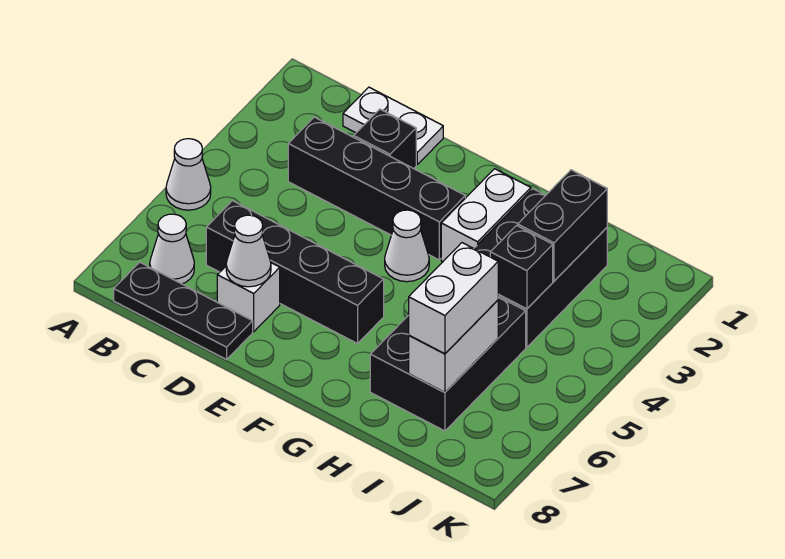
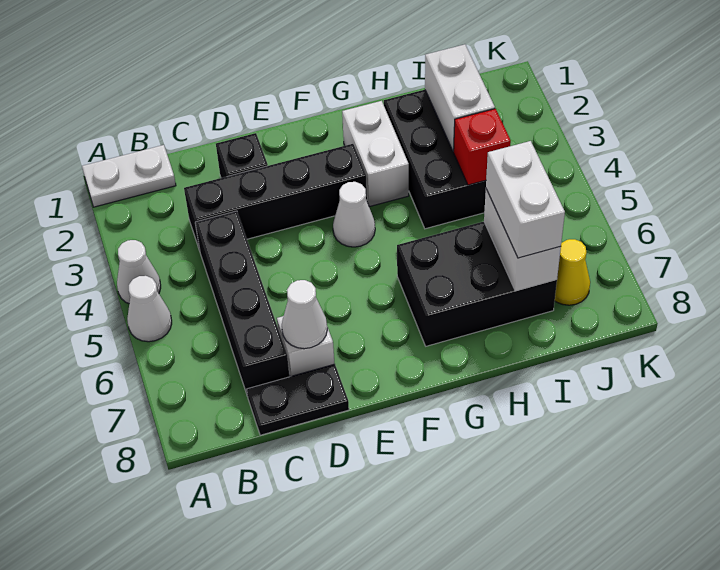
white cone B7 level 1 -> white cone A4 level 1
black plate B8:D8 level 1 -> black plate C8:D8 level 1
white plate C1:D1 level 1 -> white plate A1:B1 level 1
black brick C6:F6 level 1 -> black brick C4:C7 level 1
black brick H5:I7 level 1 -> black brick G6:I7 level 1
black brick I2:I3 level 2 -> white brick I2:I3 level 2
black brick I4 level 2 -> red brick I4 level 2
none -> yellow cone J7 level 1

